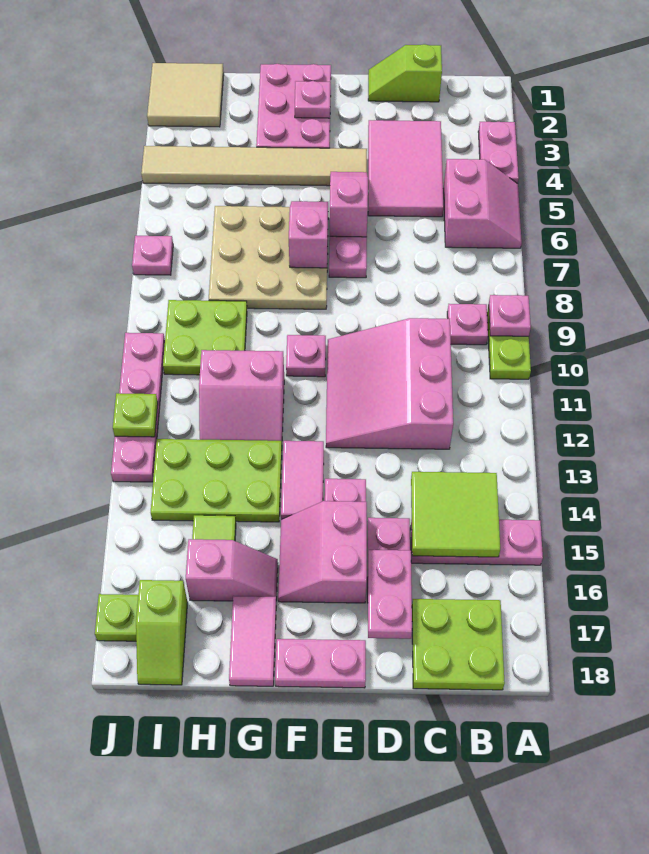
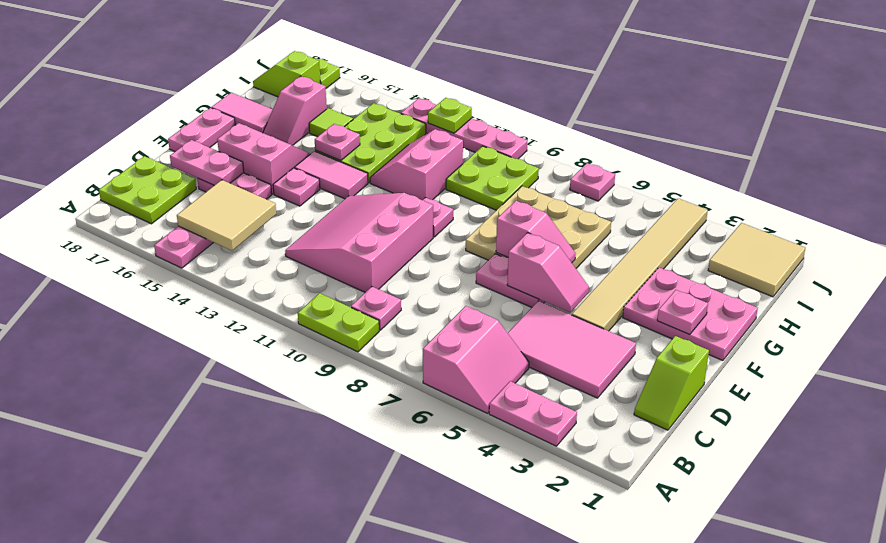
pink slope A5:B6 level 1 top B -> pink slope A5:B6 level 1 top 6
pink plate A9 level 2 -> pink plate G14 level 2
lime tile B14:C15 level 2 -> tan tile B14:C15 level 2
lime slope C1:D1 level 1 top C -> lime slope C1:D1 level 1 top D
pink slope C10:E12 level 1 top C -> pink slope C10:E12 level 1 top 10

